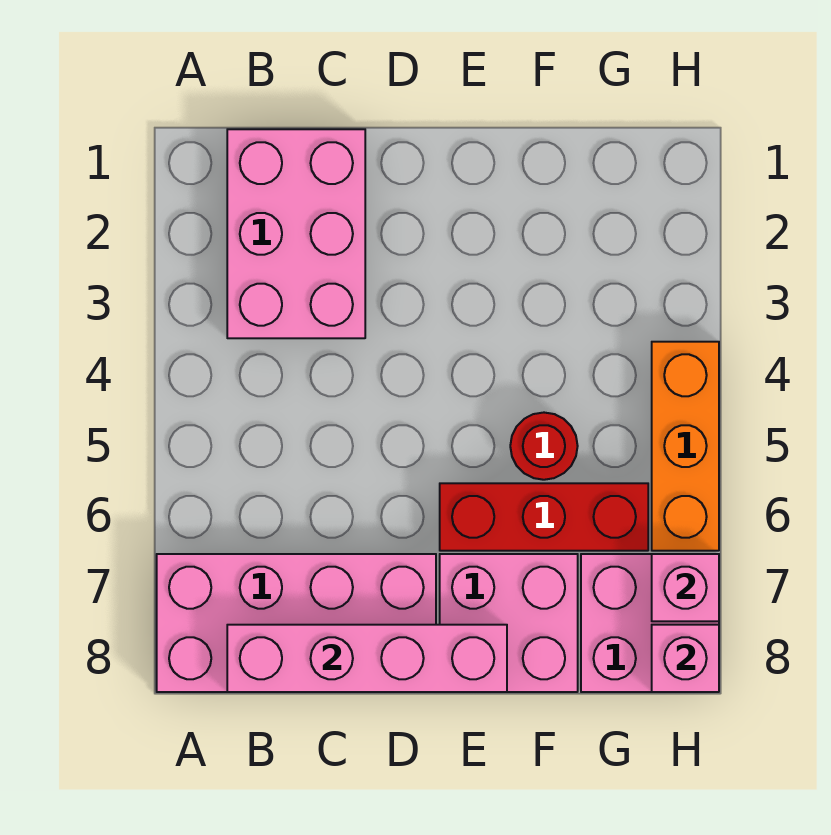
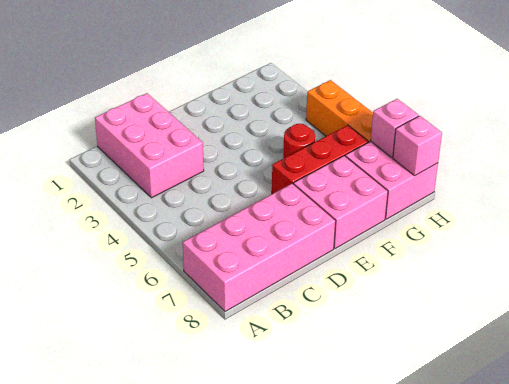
pink brick B8:E8 level 2 -> none

